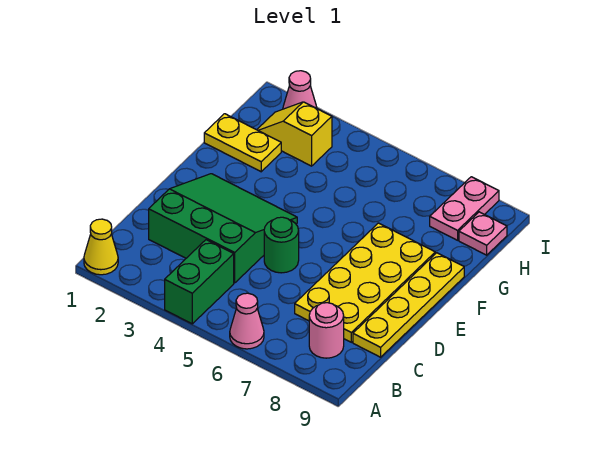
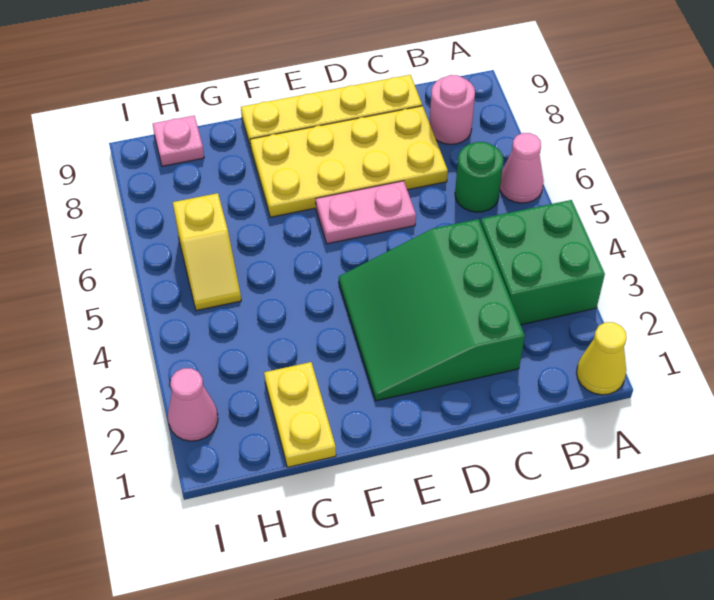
green brick A4:B4 level 1 -> green brick A3:B4 level 1
green round brick D5 level 1 -> green round brick B6 level 1
yellow slope H2:H3 level 1 top 3 -> yellow slope H5:H6 level 1 top 6
pink plate H8:I8 level 1 -> pink plate D6:E6 level 1

